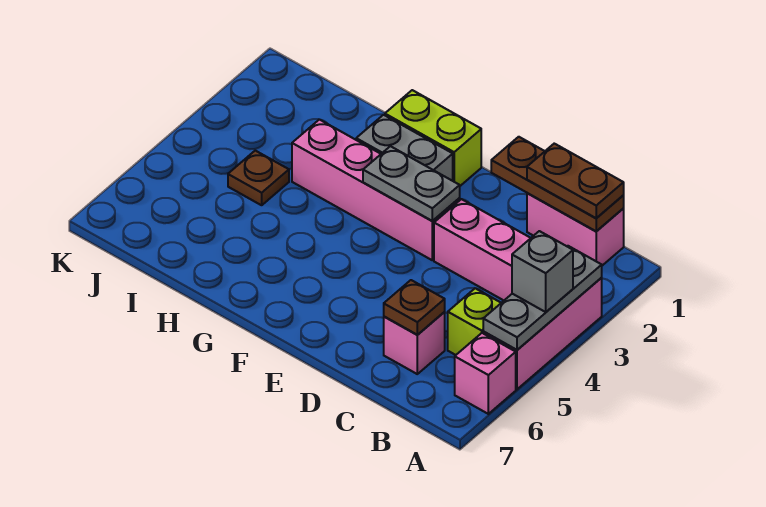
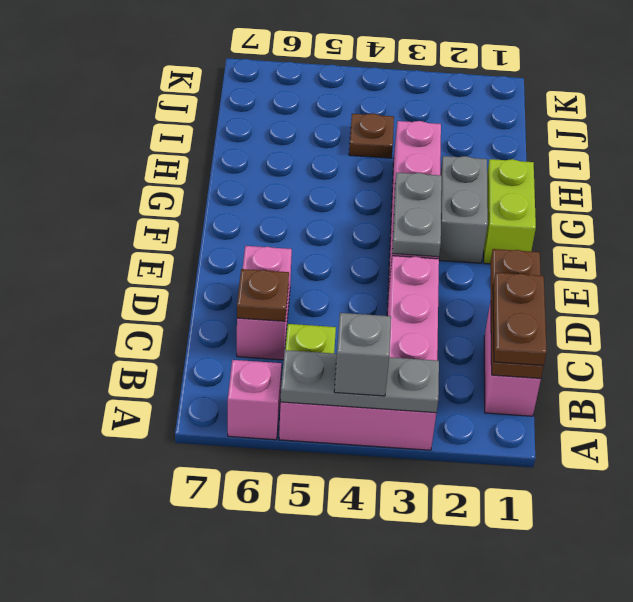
pink brick C6 level 1 -> pink brick C6:D6 level 1

